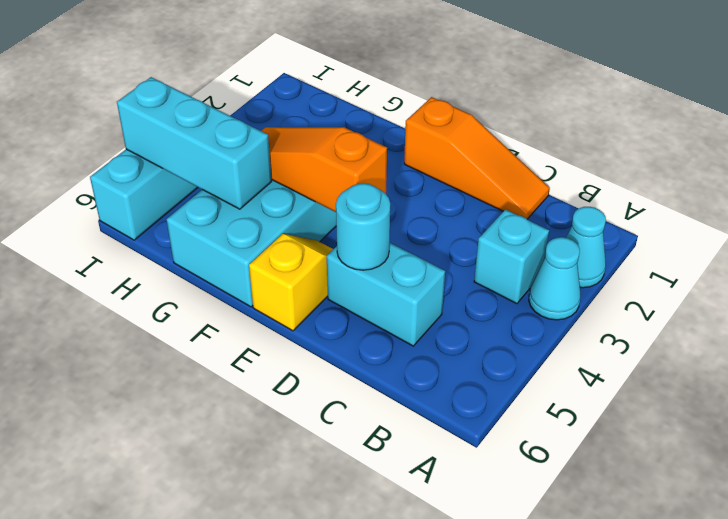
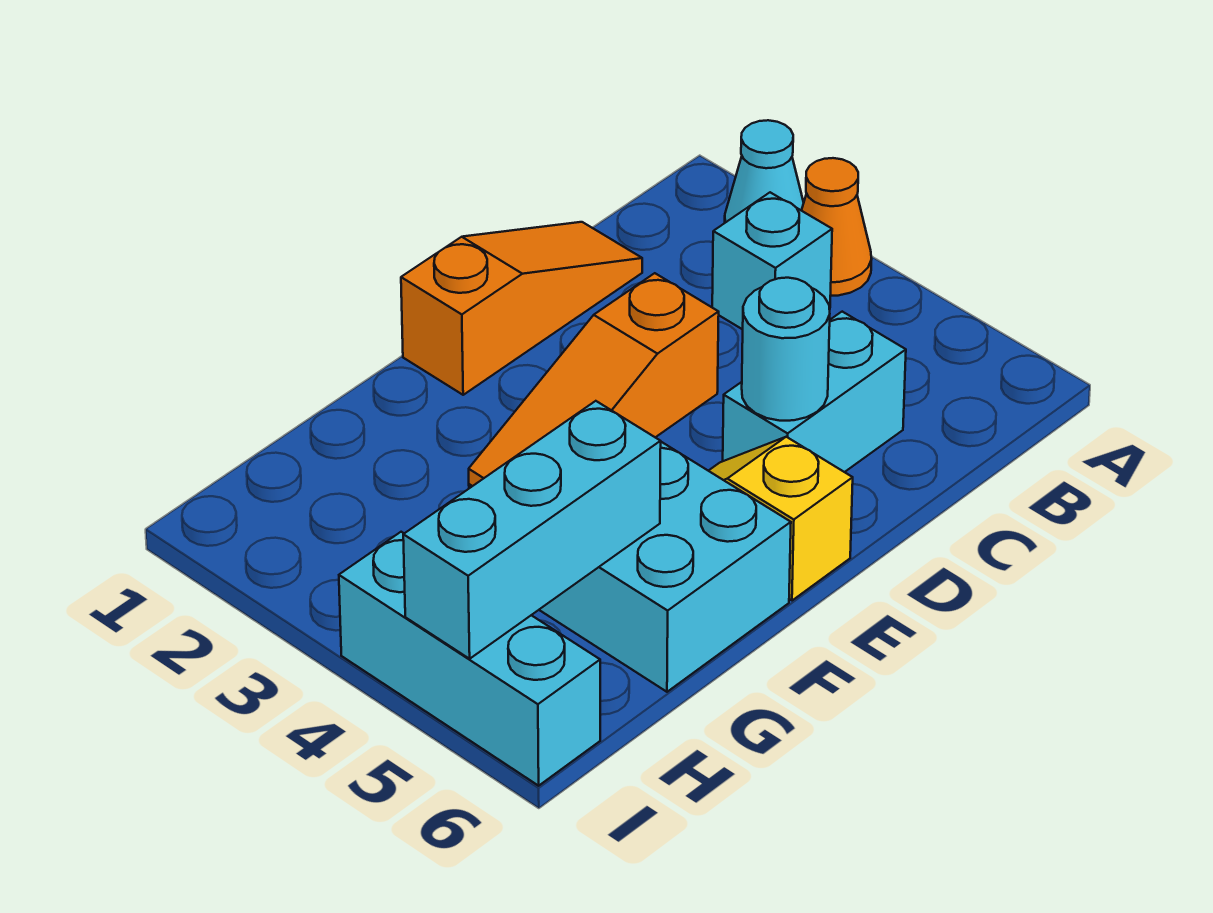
cyan cone A3 level 1 -> orange cone A3 level 1

